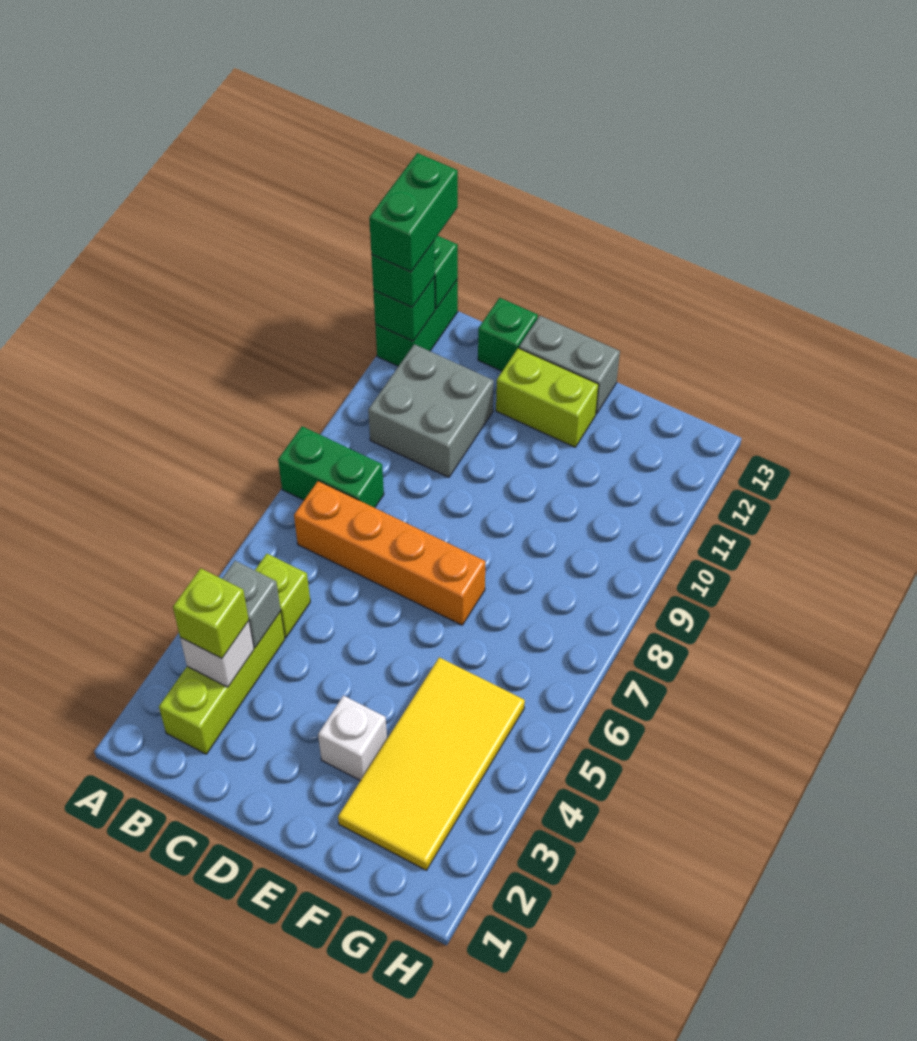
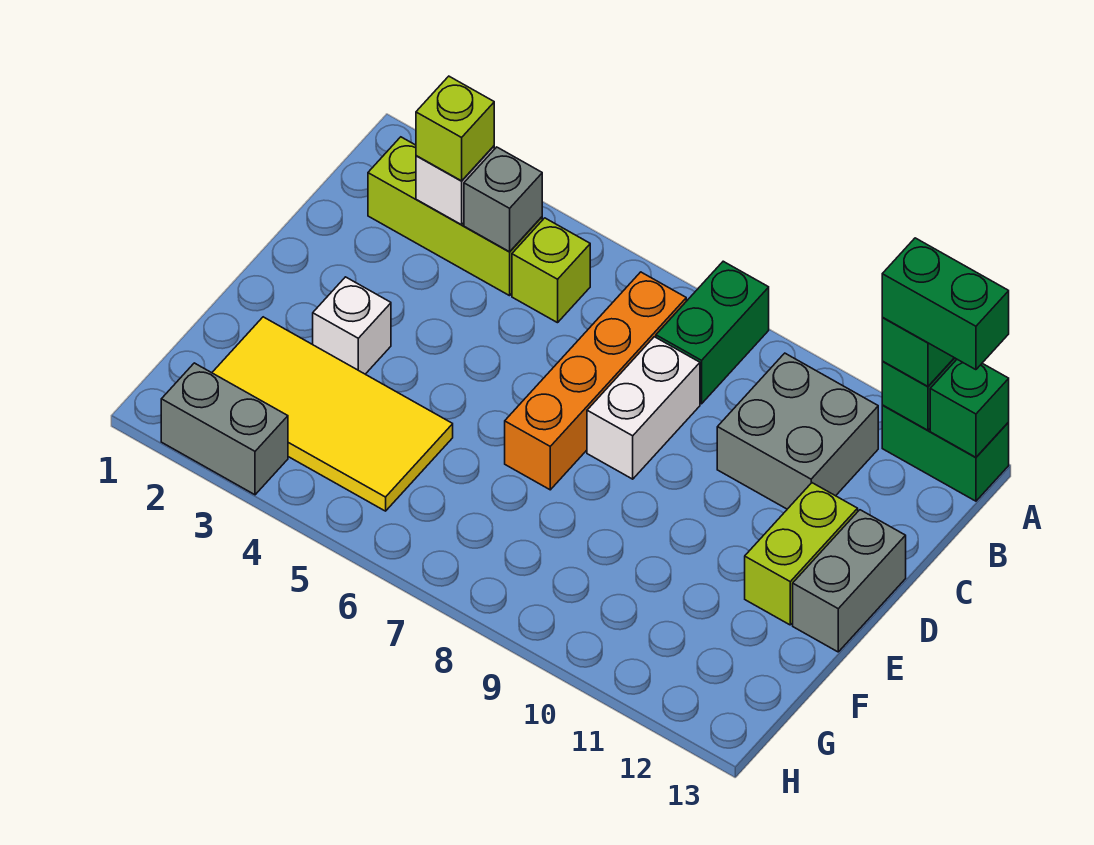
none -> white brick C8:D8 level 1
green brick C13 level 1 -> none
none -> grey brick H2:H3 level 1

